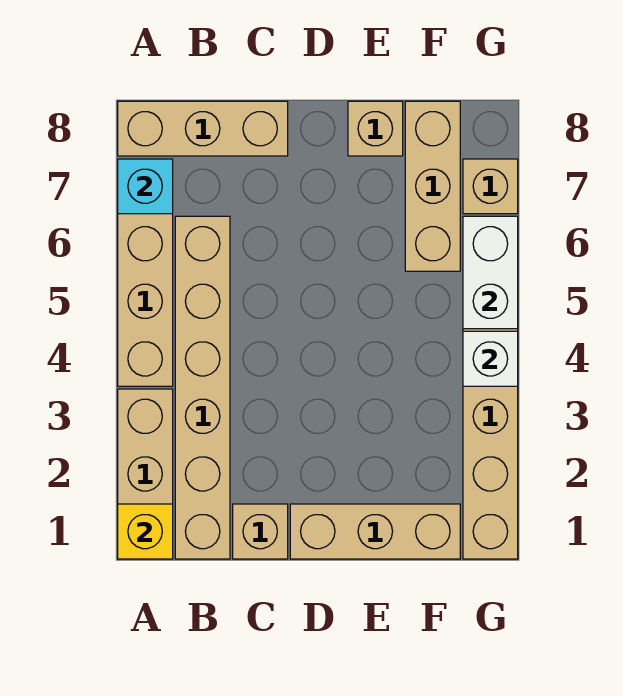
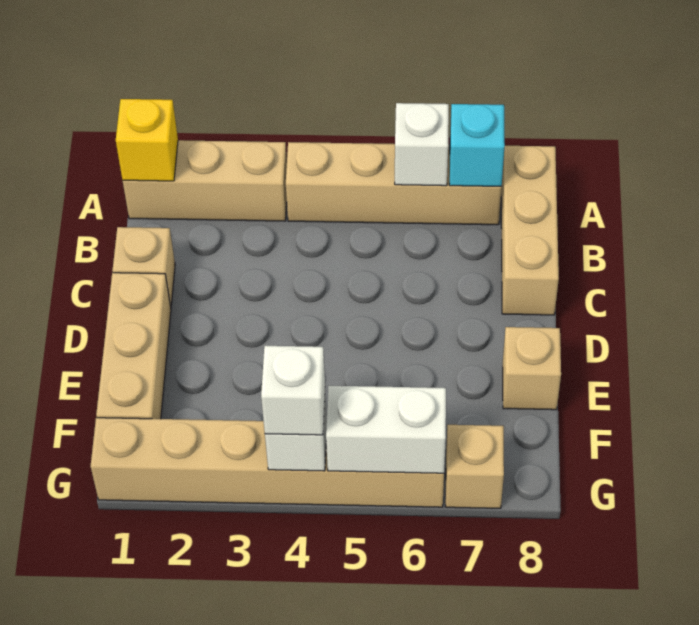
none -> white brick A6 level 2
tan brick B1:B6 level 1 -> none
tan brick F6:F8 level 1 -> none
none -> white brick G4 level 3

